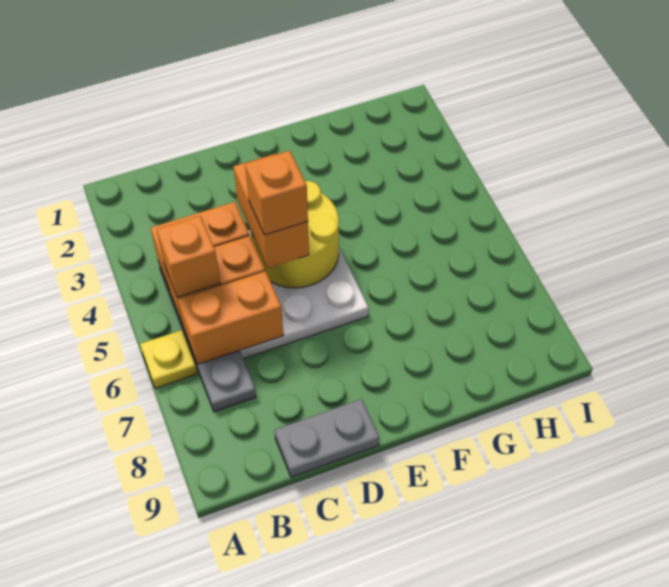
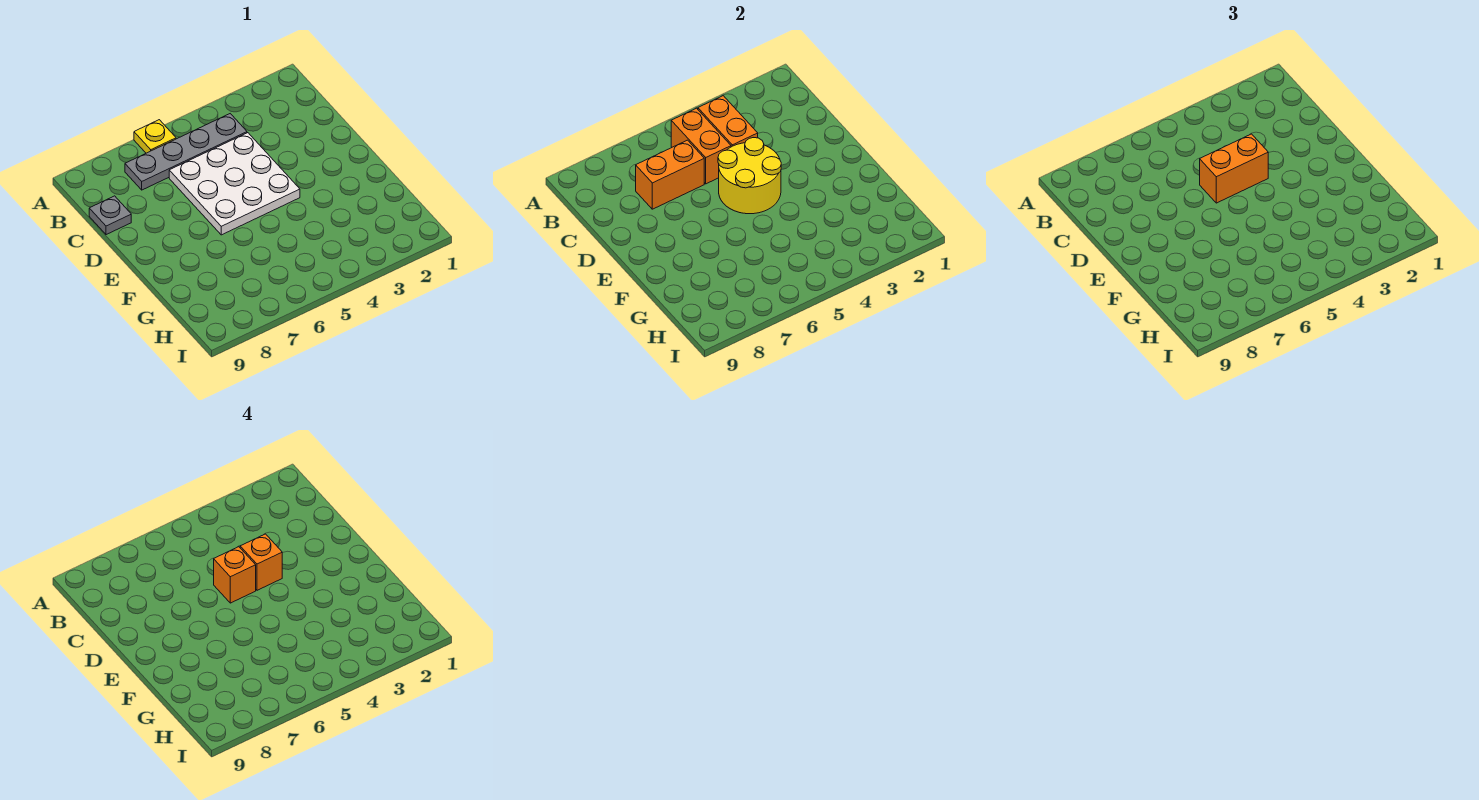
orange brick B5 level 3 -> orange brick D4 level 4
orange brick B6:C6 level 2 -> orange brick C6:C7 level 2
grey plate C9:D9 level 1 -> grey plate C9 level 1

